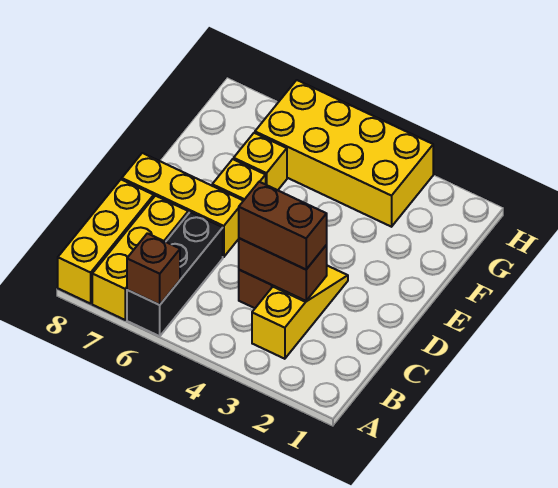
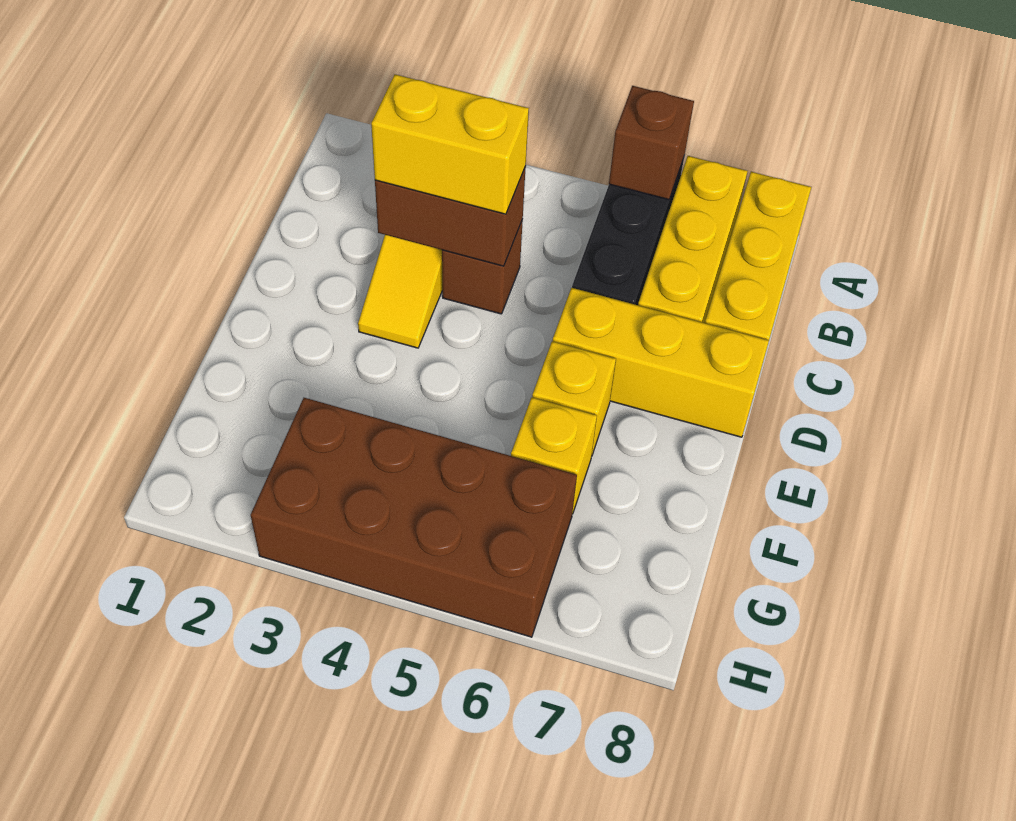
brown brick C3:C4 level 3 -> yellow brick C3:C4 level 3
yellow brick G3:H6 level 1 -> brown brick G3:H6 level 1

